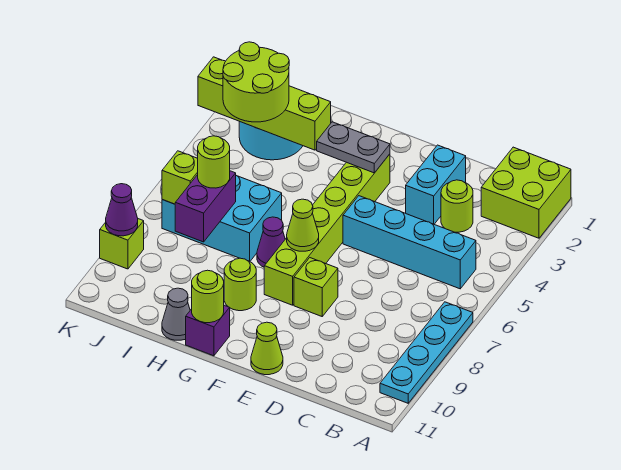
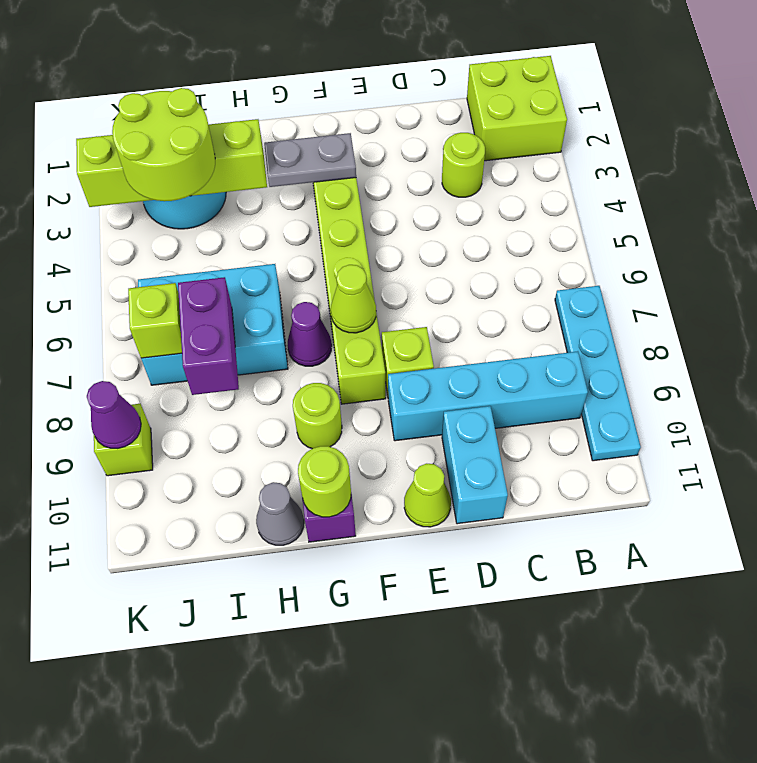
cyan brick B5:E5 level 1 -> cyan brick B9:E9 level 1
cyan brick D2:D3 level 1 -> cyan brick D10:D11 level 1
lime round brick I7 level 3 -> none

